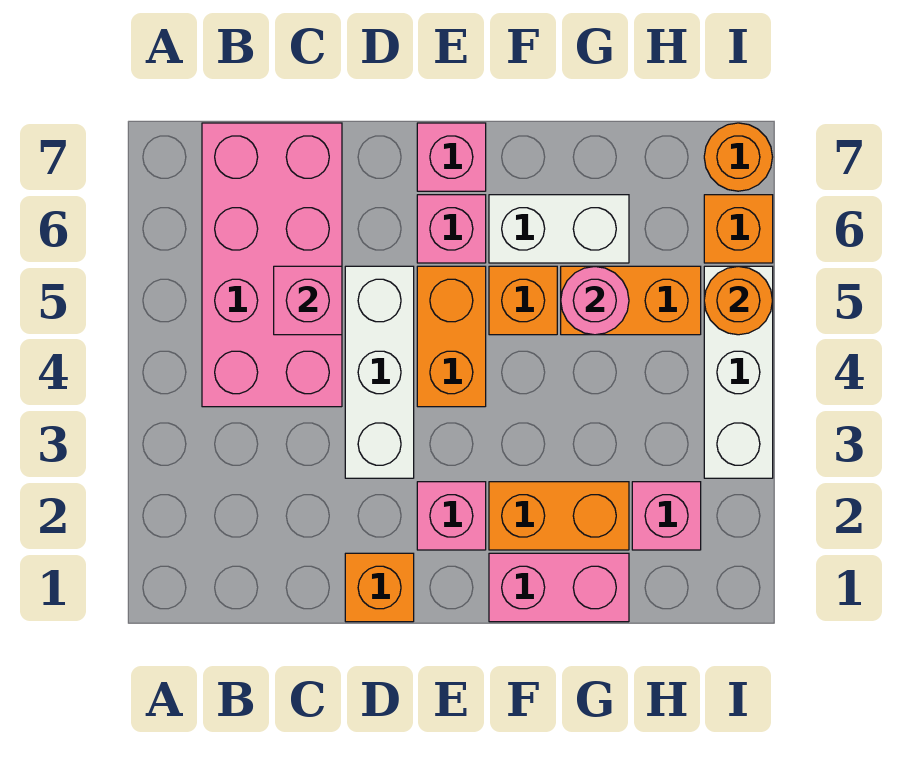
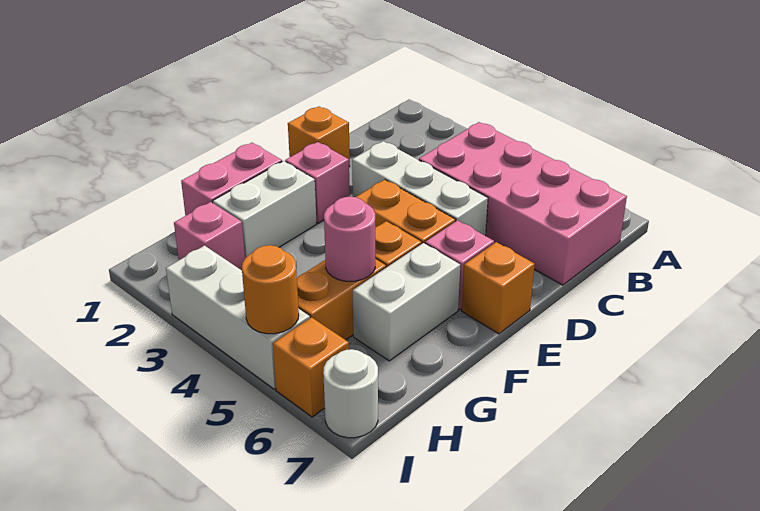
pink brick C5 level 2 -> none
pink brick E7 level 1 -> orange brick E7 level 1
orange brick F2:G2 level 1 -> white brick F2:G2 level 1
orange round brick I7 level 1 -> white round brick I7 level 1

